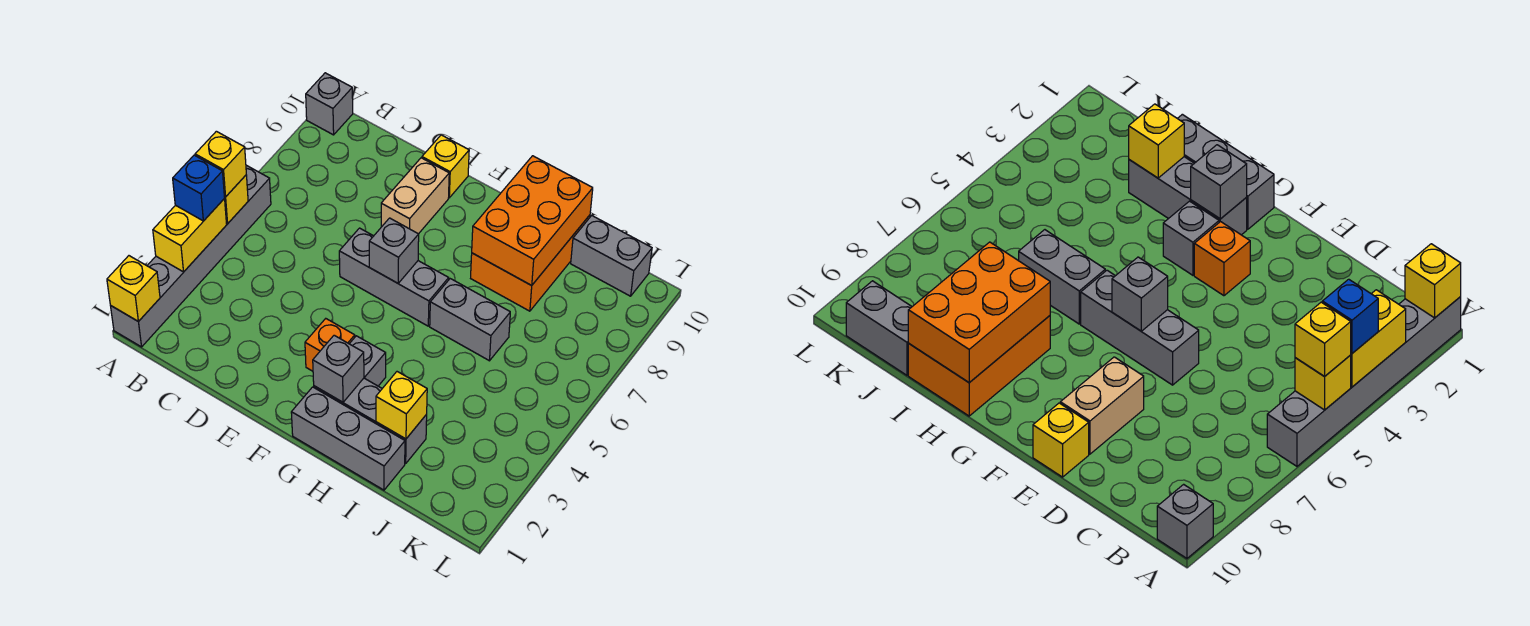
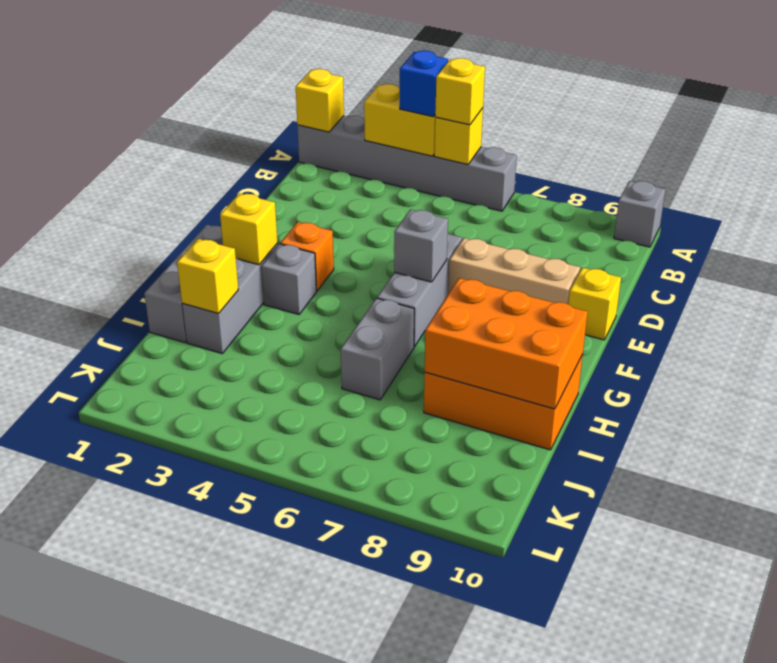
tan brick E8:E9 level 1 -> tan brick E7:E9 level 1
grey brick G2 level 2 -> yellow brick G2 level 2
grey brick J10:K10 level 1 -> none

